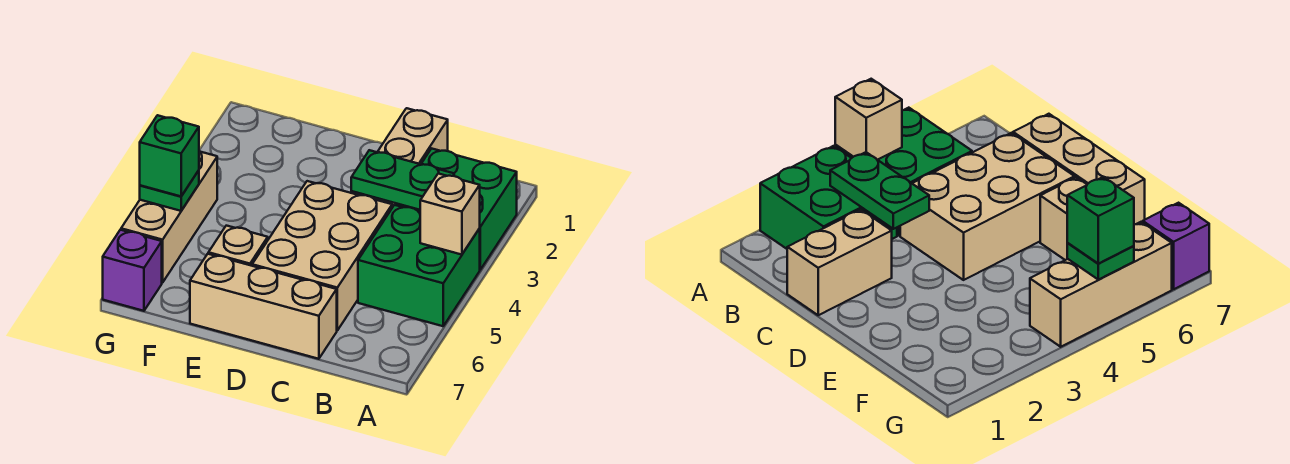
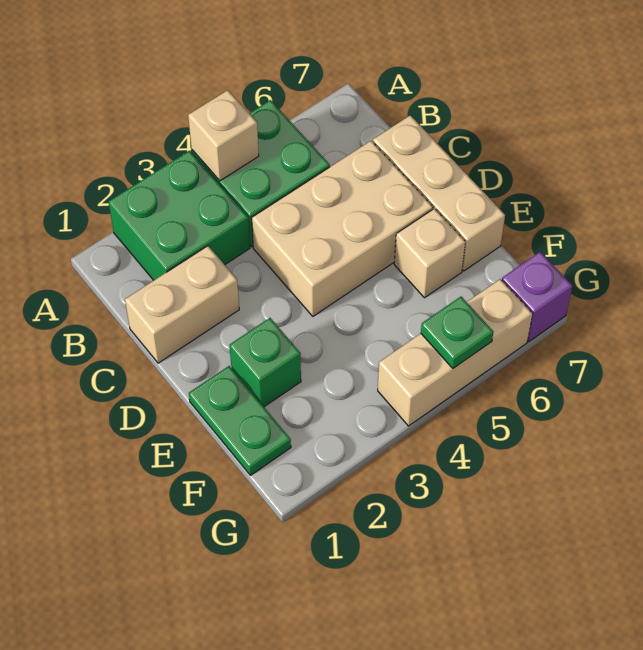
green plate B3:C3 level 2 -> green plate E1:F1 level 1
green brick G5 level 3 -> green brick E2 level 1

